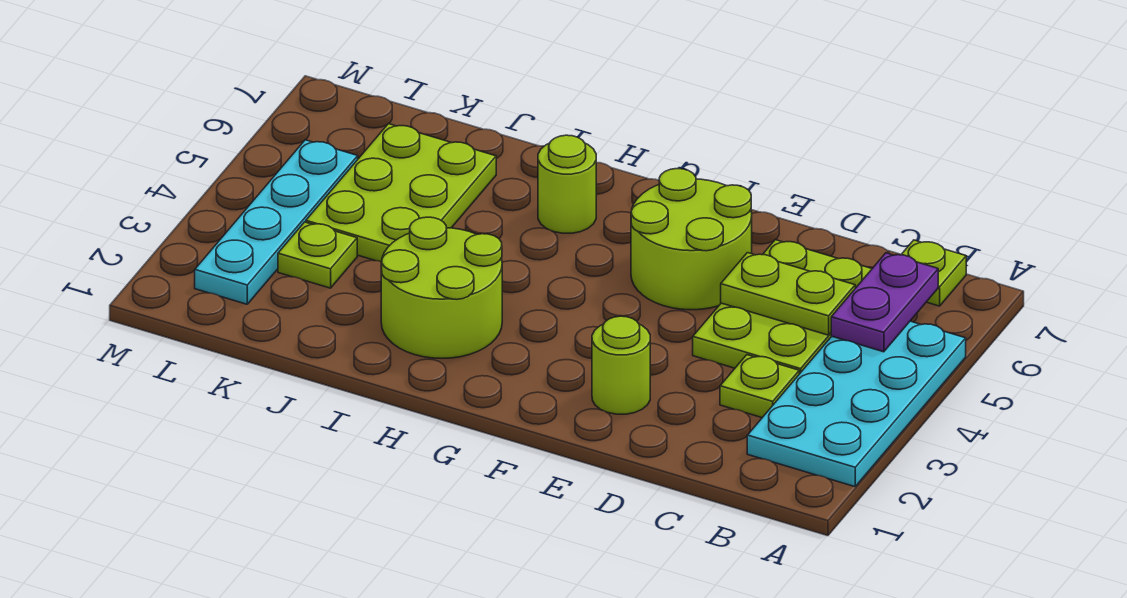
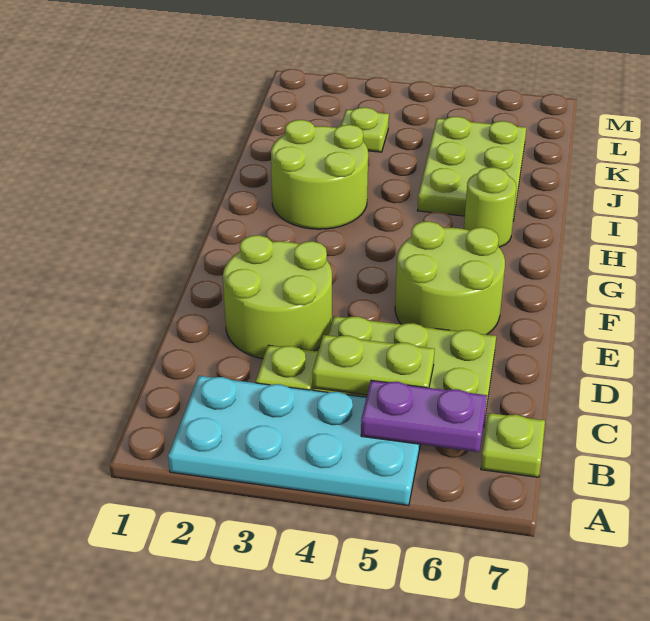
lime plate C5:D5 level 2 -> lime plate C4:C5 level 2
lime round brick E2 level 1 -> lime round brick D2:E3 level 1
lime plate J4:K6 level 1 -> lime plate I5:K6 level 1
cyan plate L2:L5 level 1 -> none

